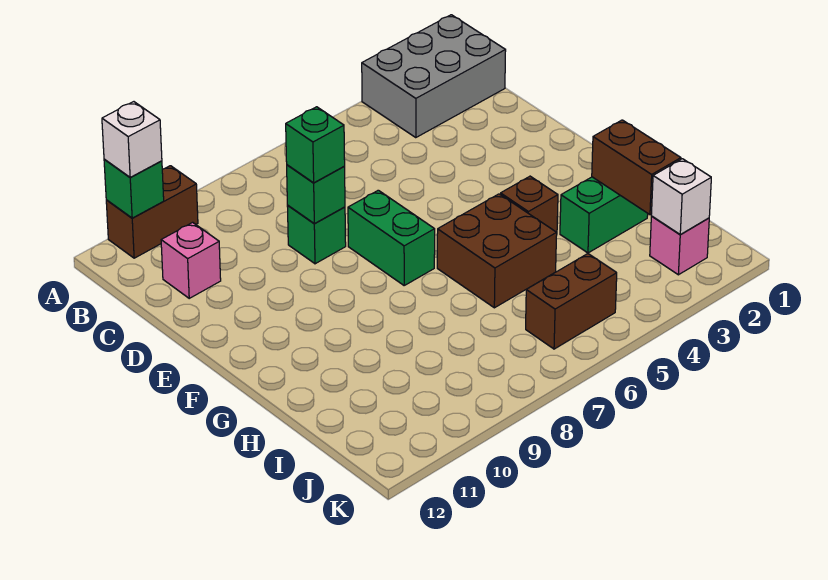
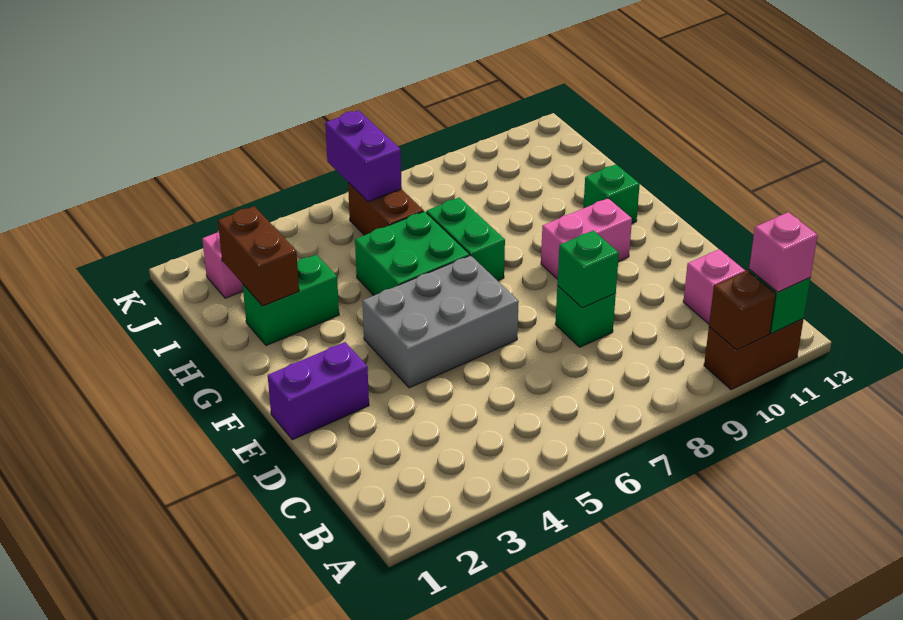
grey brick A1:B3 level 1 -> grey brick E4:F6 level 1
white brick A11 level 3 -> pink brick A11 level 3
green brick D8 level 3 -> green brick G11 level 1
none -> purple brick E1:E2 level 1
green brick E7:F7 level 1 -> green brick G7:H7 level 1
none -> pink brick F9:F10 level 1
brown brick G4 level 1 -> brown brick A10 level 2
brown brick G5:H6 level 1 -> green brick G5:H6 level 1
white brick J2 level 2 -> none
brown brick J5:J6 level 1 -> brown brick I6:J6 level 1
none -> purple brick J6:K6 level 2

